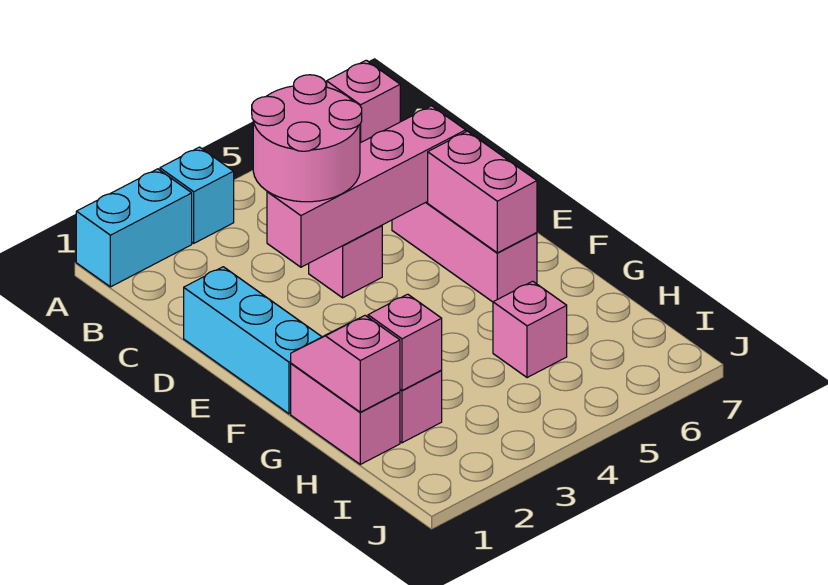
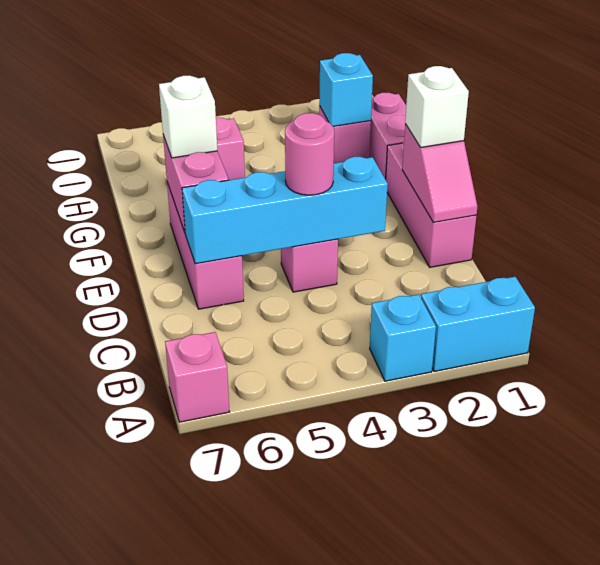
pink round brick C3:D4 level 3 -> pink round brick D4 level 3
cyan brick D1:F1 level 1 -> pink brick D1:F1 level 1
pink brick D3:D6 level 2 -> cyan brick D3:D6 level 2
none -> white brick E1 level 3
none -> white brick F6 level 3
pink slope G1:H1 level 2 top H -> pink slope D1:E1 level 2 top E
pink brick H2 level 2 -> cyan brick H2 level 2

